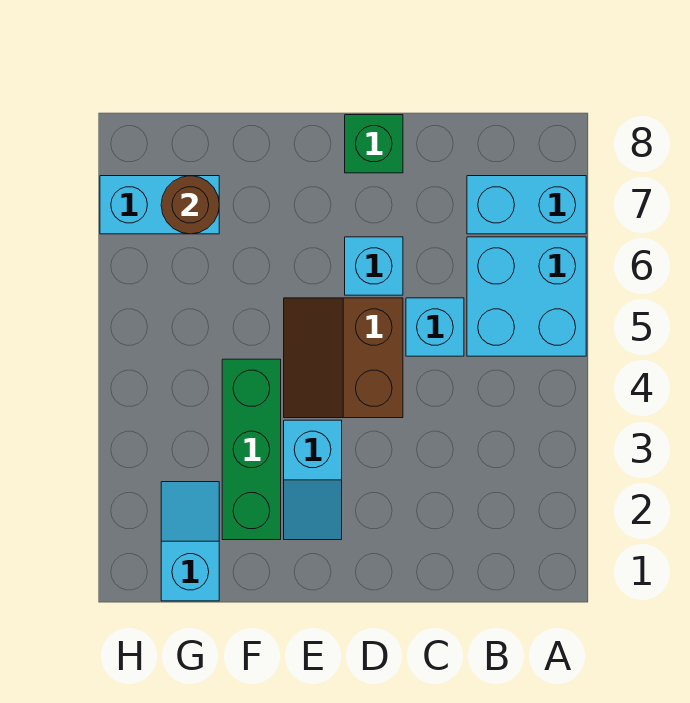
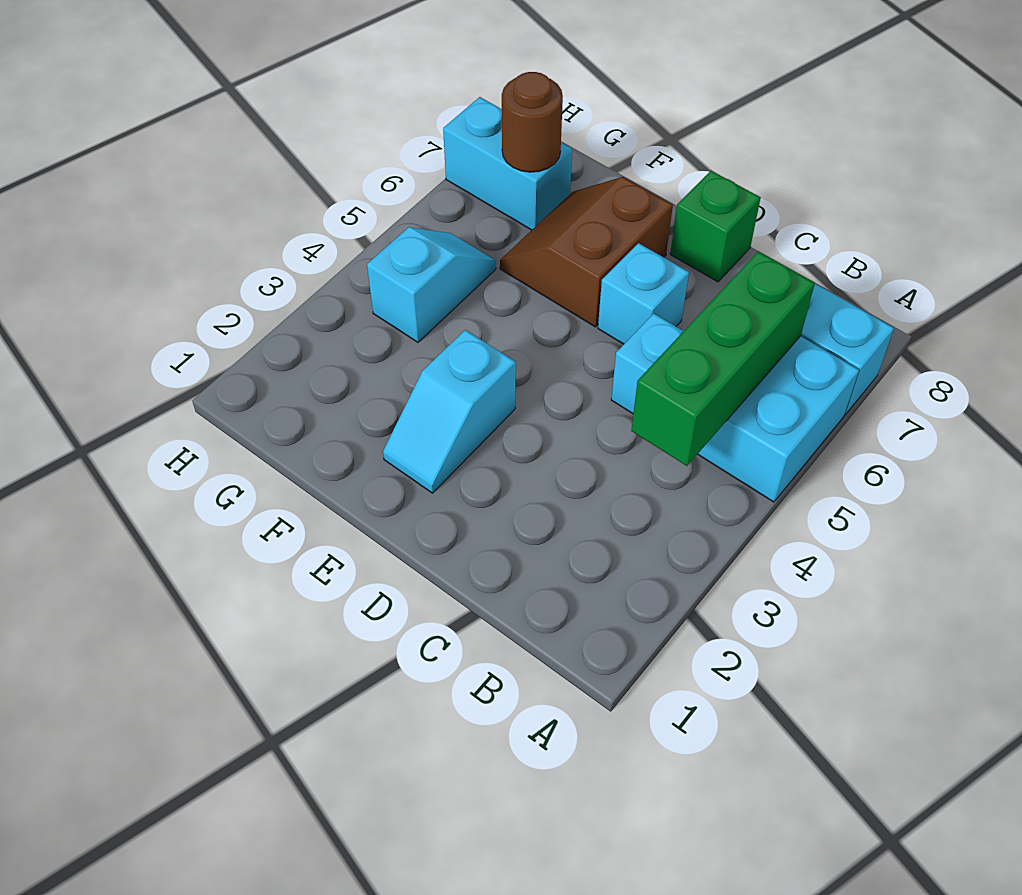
brown slope D4:E5 level 1 top D -> brown slope E6:F7 level 1 top E
green brick F2:F4 level 1 -> green brick B4:B6 level 2
cyan slope G1:G2 level 1 top 1 -> cyan slope G4:G5 level 1 top 4

